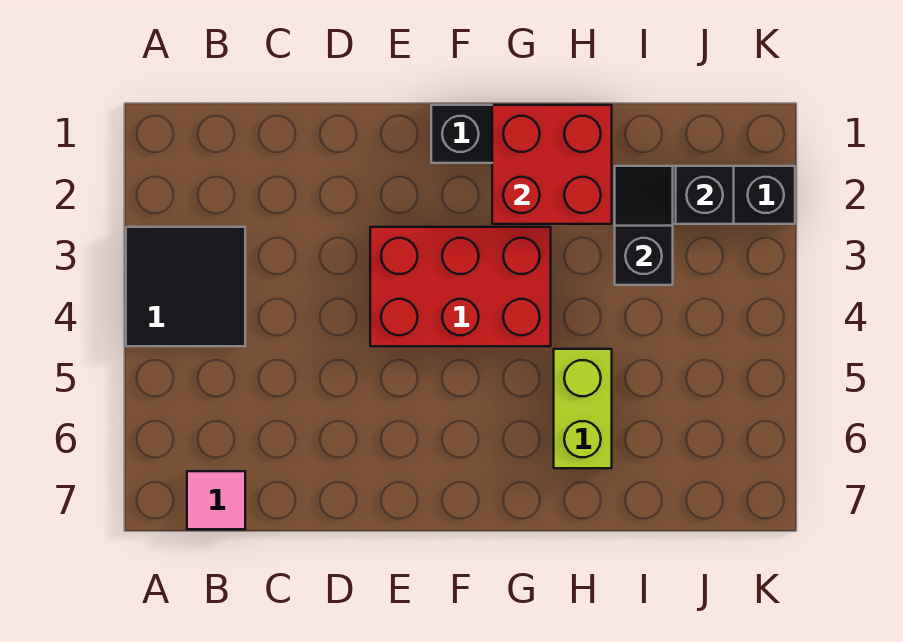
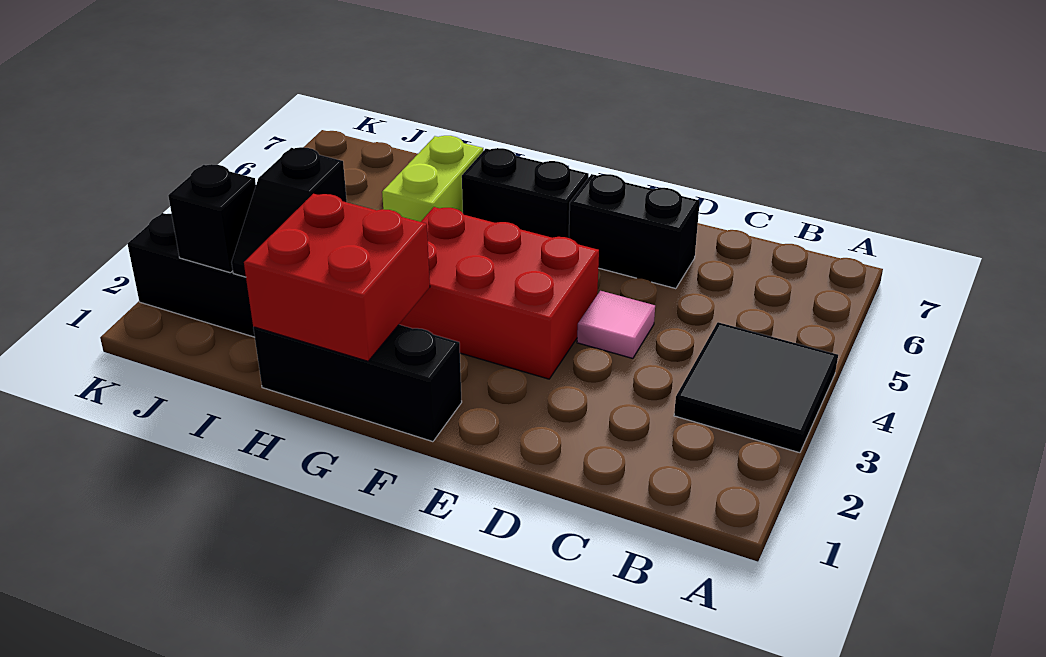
pink tile B7 level 1 -> pink tile D4 level 1
none -> black brick D6:E6 level 1
none -> black brick F6:G6 level 1

